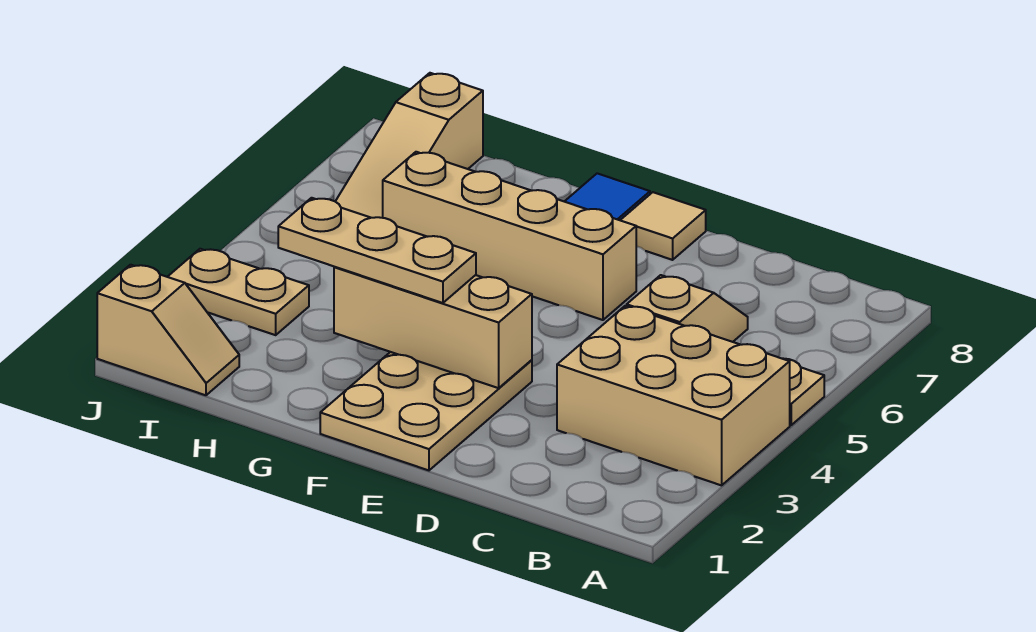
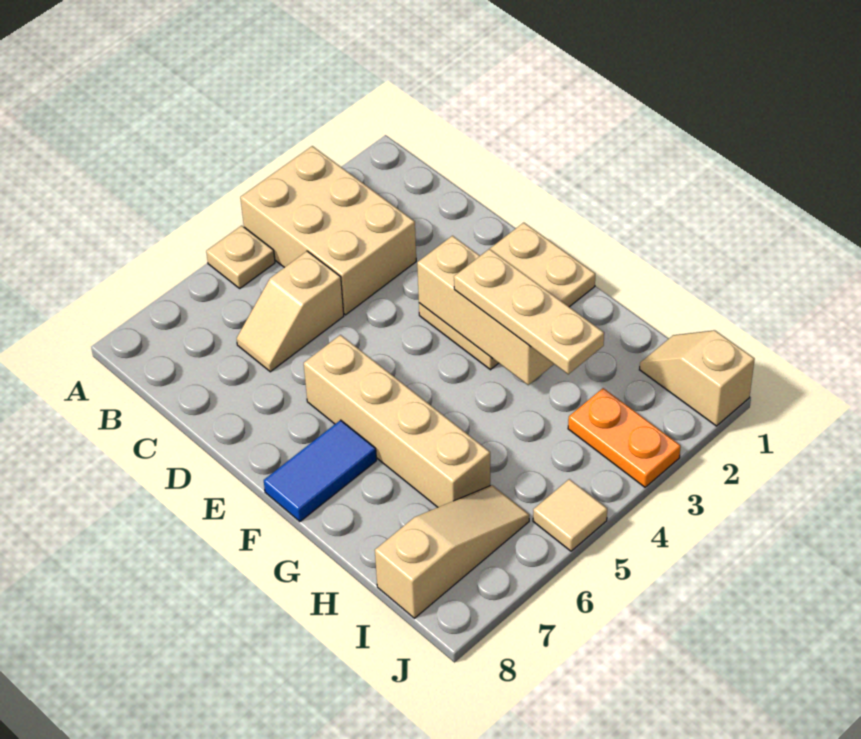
tan tile E8 level 1 -> tan tile J5 level 1
tan plate I3:J3 level 1 -> orange plate I3:J3 level 1

